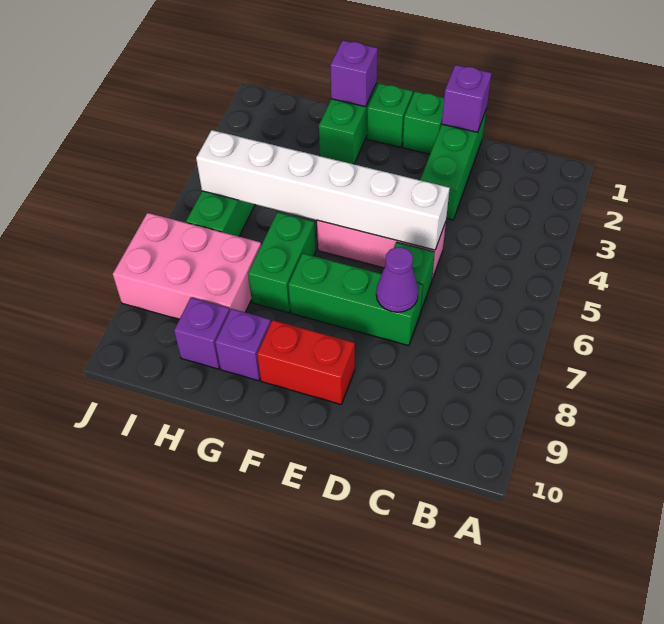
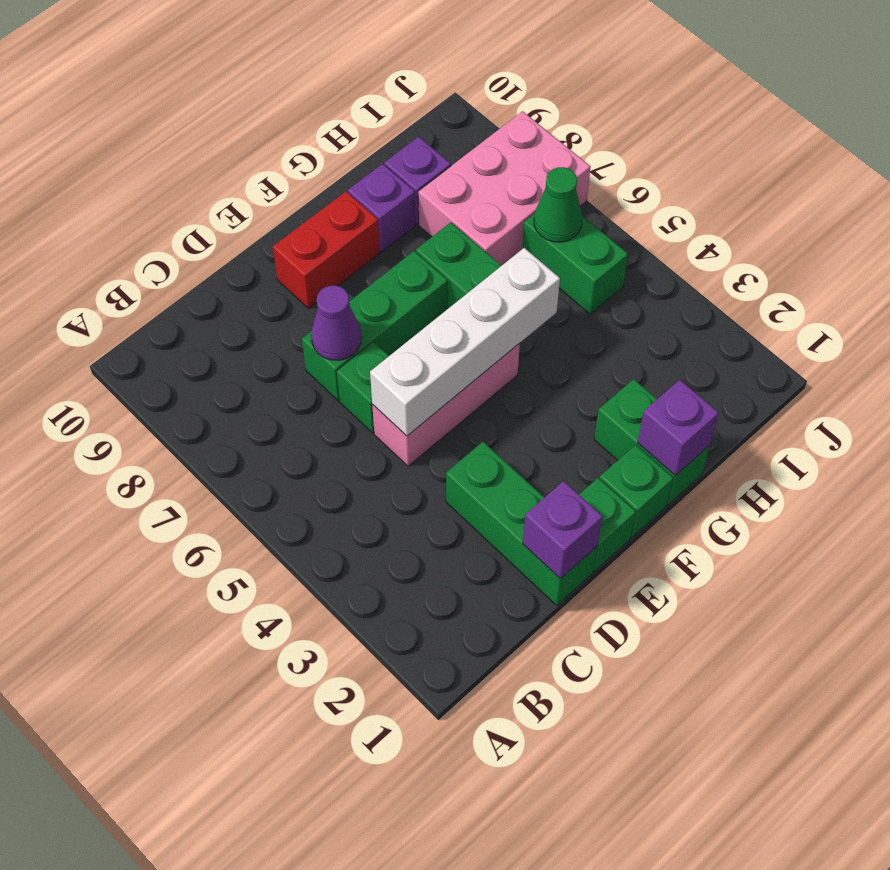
white brick D5:I5 level 2 -> white brick D5:G5 level 2
none -> green cone I6 level 2

